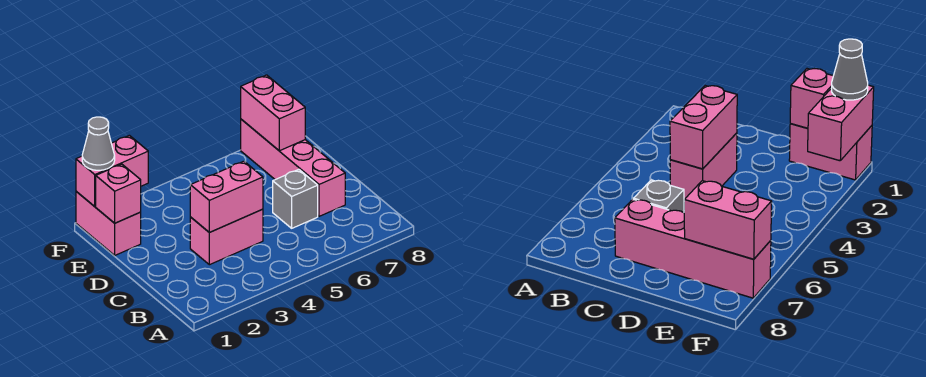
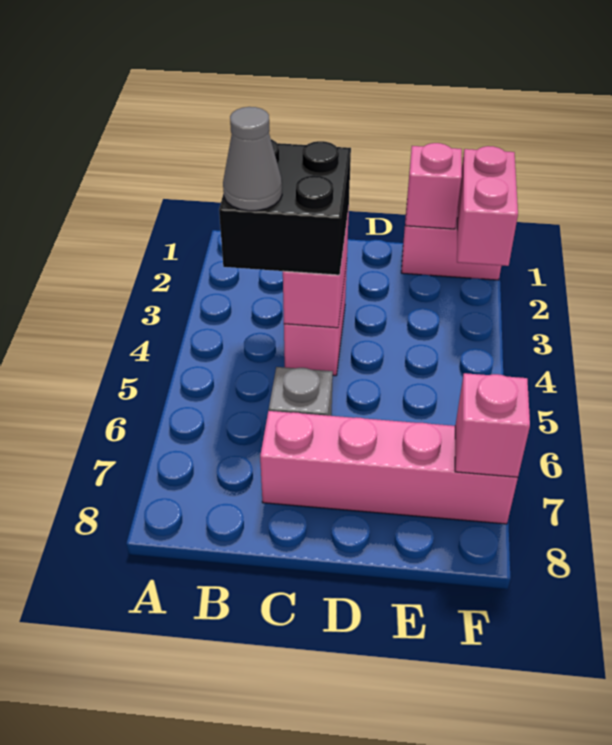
none -> black brick B3:C4 level 3
pink brick E7:F7 level 2 -> pink brick F7 level 2
grey cone F1 level 3 -> grey cone B4 level 4

